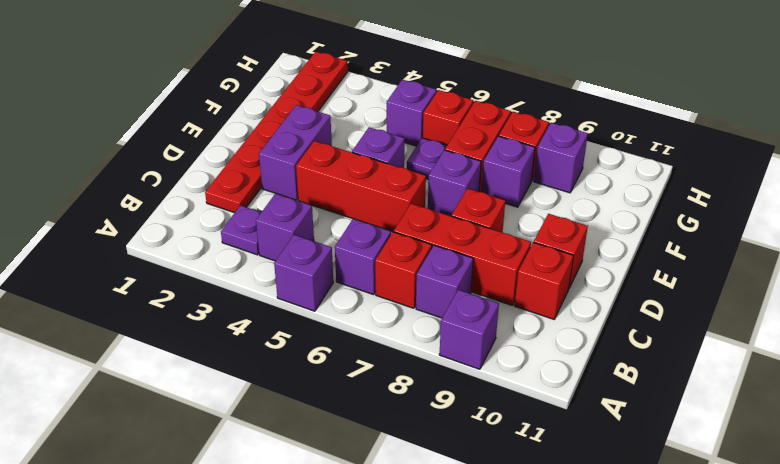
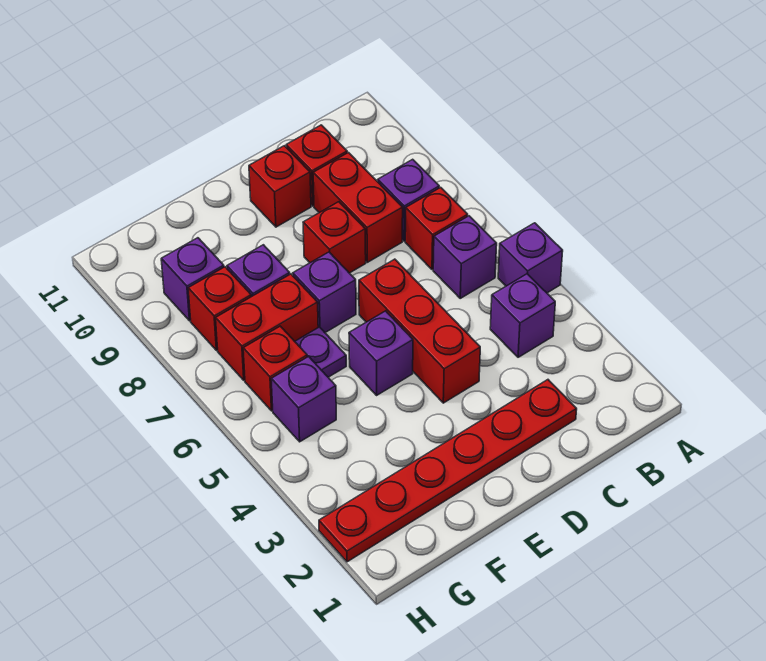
purple brick A9 level 1 -> none
purple plate B3 level 1 -> none
red brick C7:C9 level 1 -> red brick C8:C9 level 1
purple brick D3:E3 level 1 -> none

